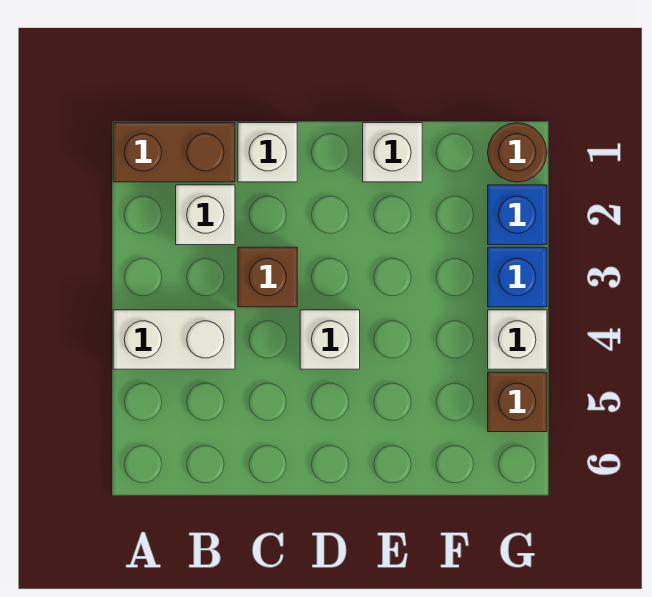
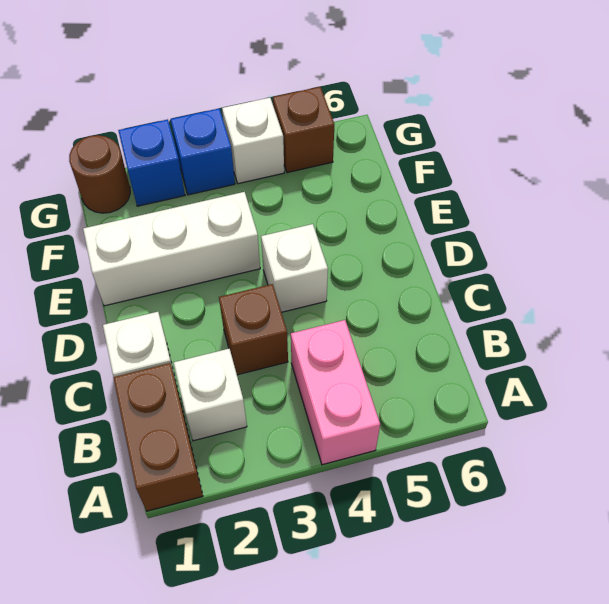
white brick A4:B4 level 1 -> pink brick A4:B4 level 1
white brick E1 level 1 -> white brick E1:E3 level 1

